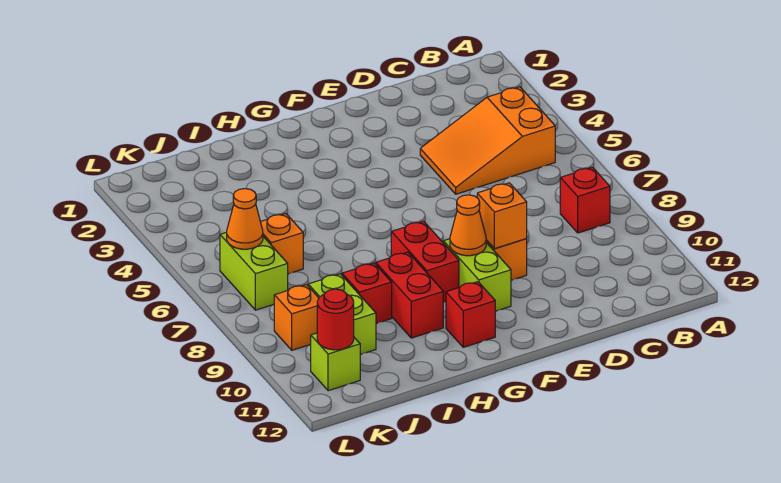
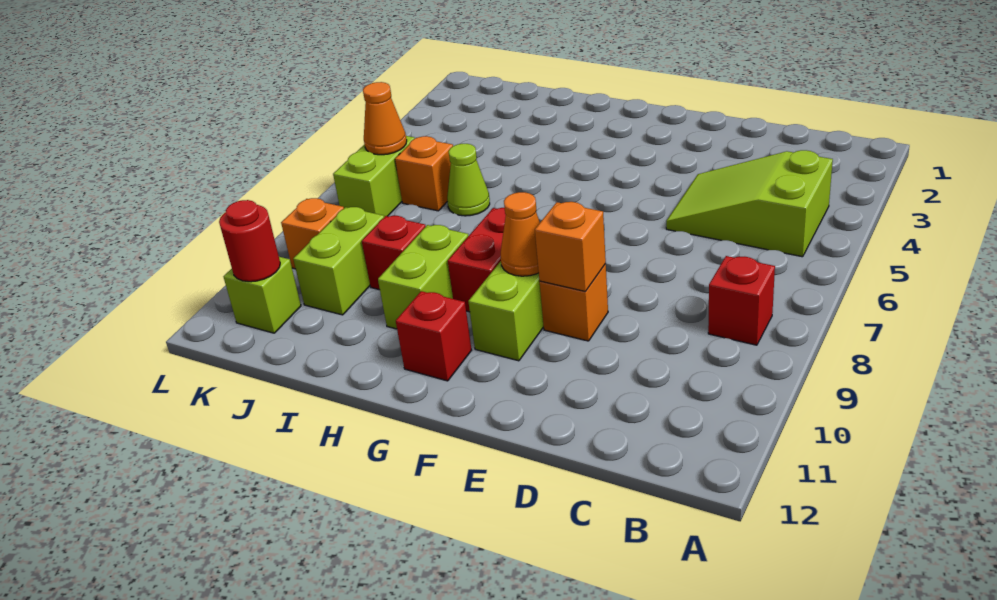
orange slope B4:D5 level 1 top B -> lime slope B4:D5 level 1 top B
red brick H9:H10 level 1 -> lime brick H9:H10 level 1
none -> lime cone I6 level 1

